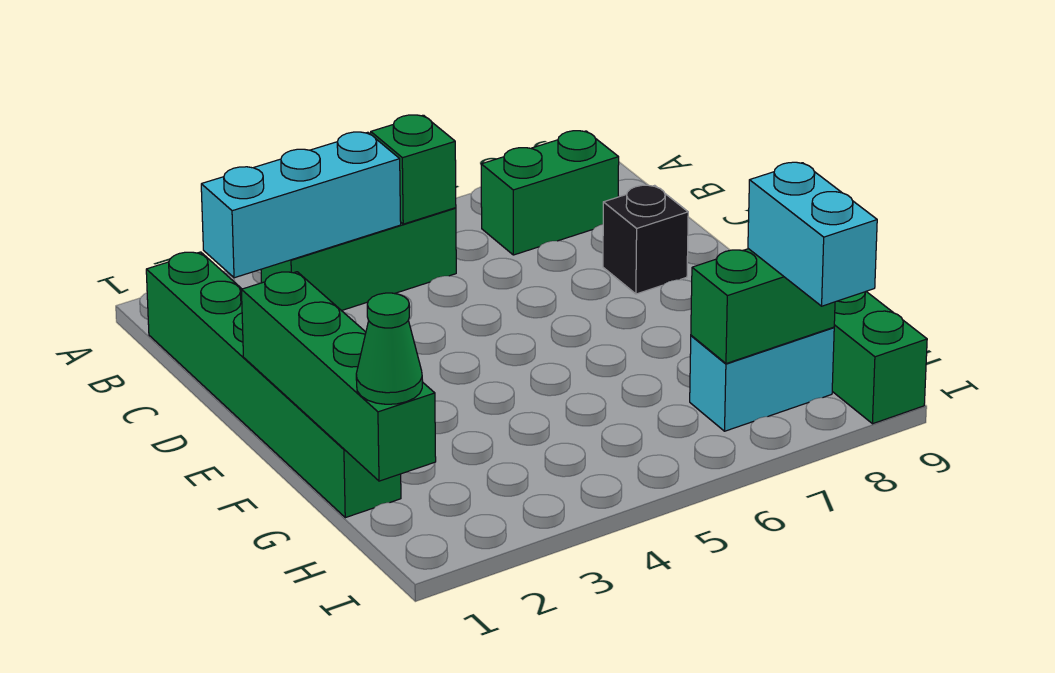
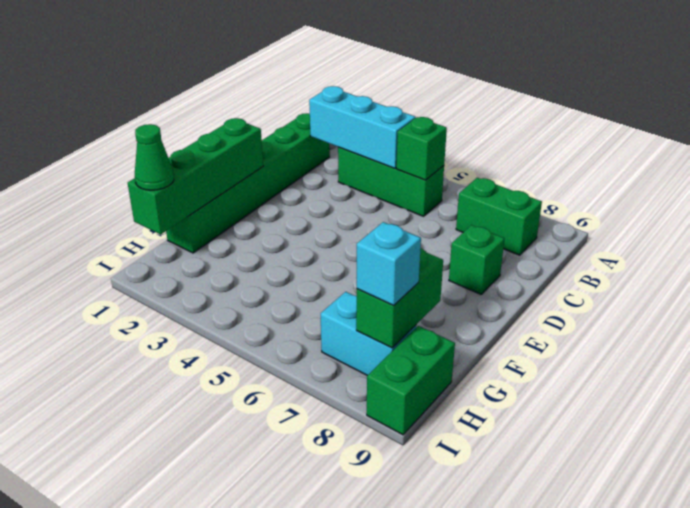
black brick D8 level 1 -> green brick D8 level 1
green brick H7:H8 level 2 -> green brick G8:H8 level 2
cyan brick H8:I8 level 3 -> cyan brick H8 level 3

